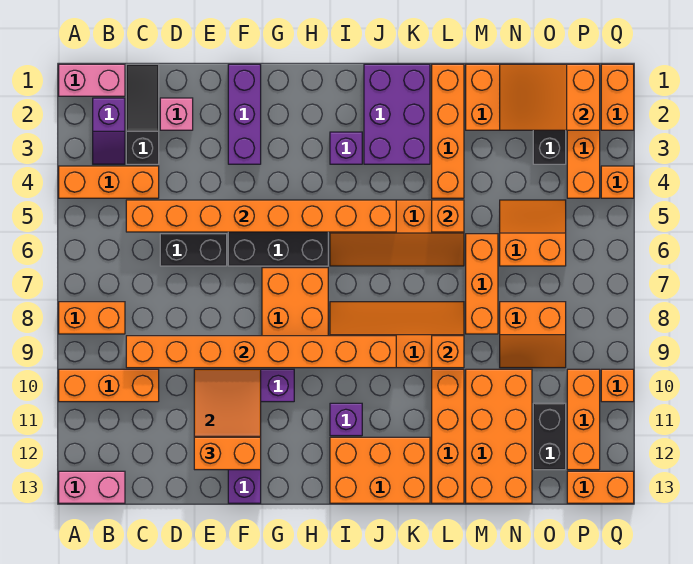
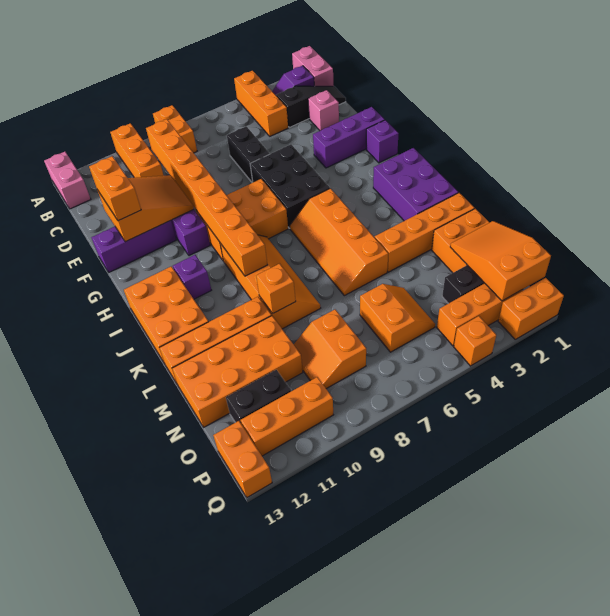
orange brick C5:J5 level 2 -> none
purple brick I3 level 1 -> purple brick G1 level 1
purple brick J1:K3 level 1 -> purple brick I1:K2 level 1
orange brick L5 level 2 -> none
orange brick M6:M8 level 1 -> none
orange brick Q10 level 1 -> none

